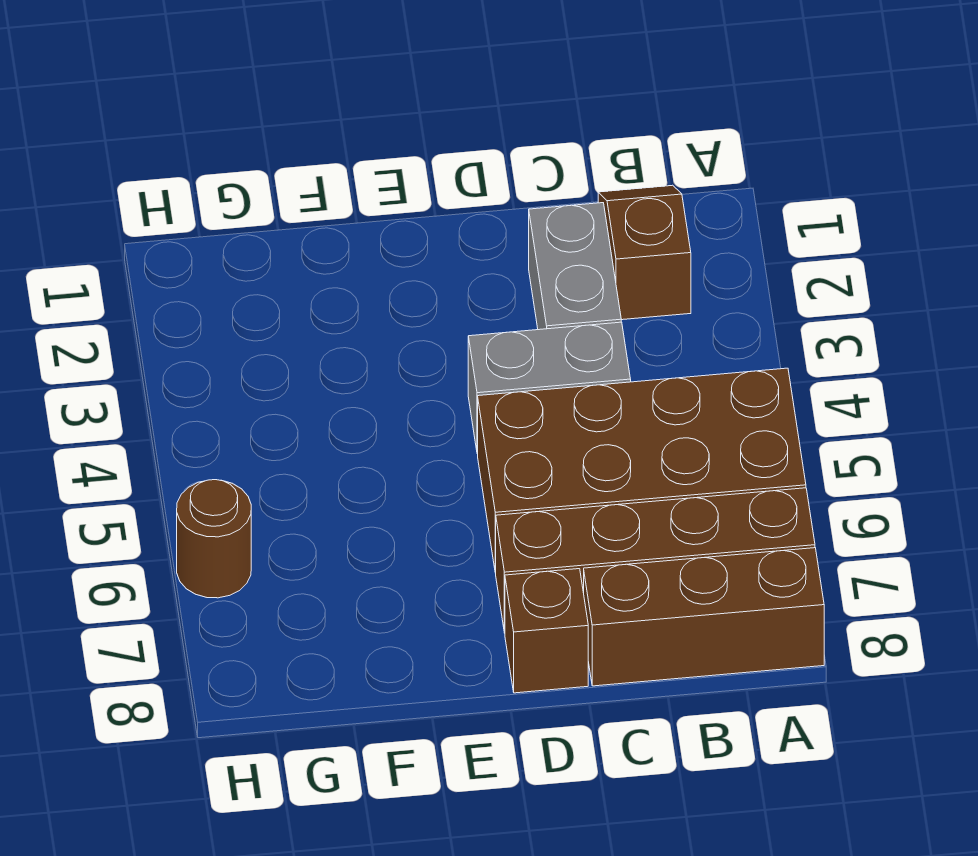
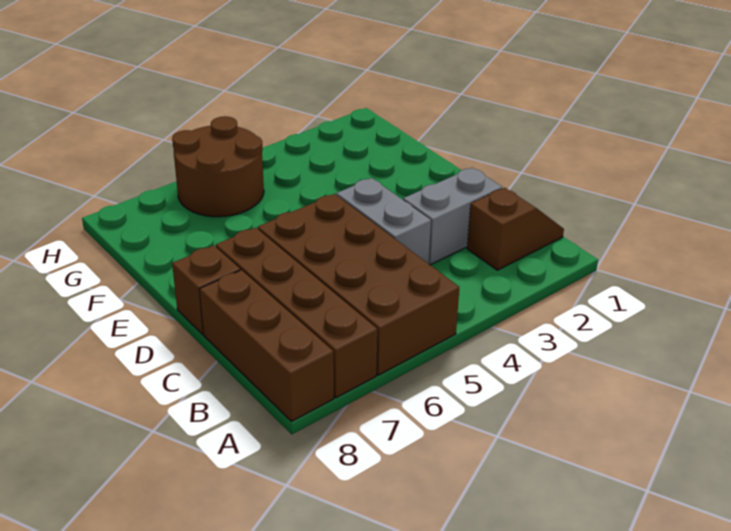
brown round brick H6 level 1 -> brown round brick G5:H6 level 1

